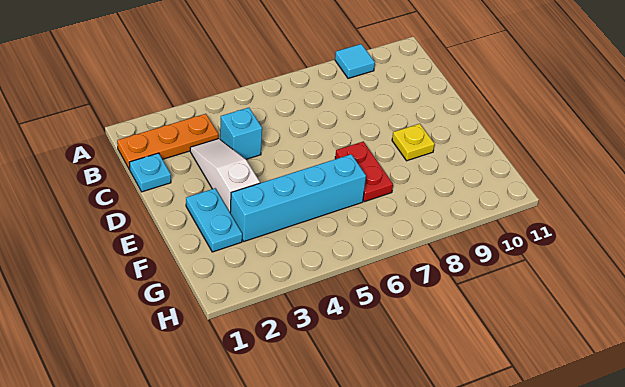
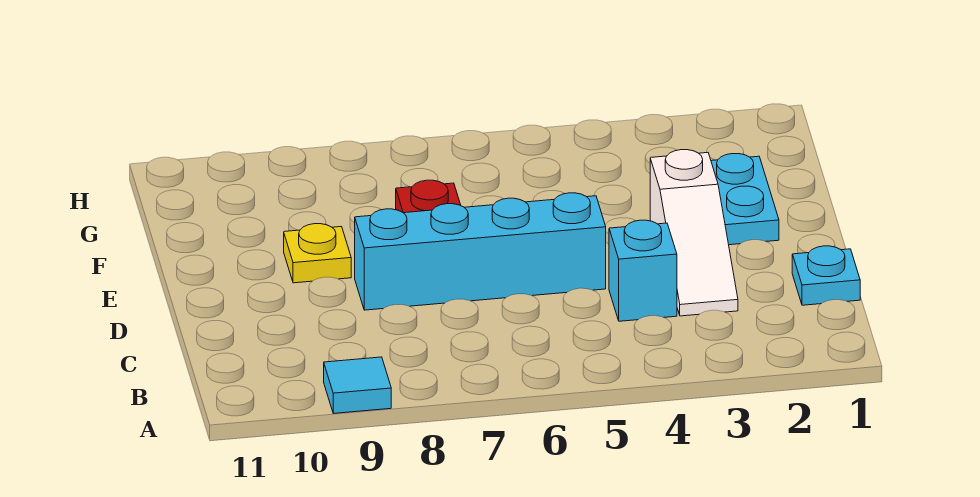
orange plate B1:B3 level 1 -> none
cyan brick F3:F6 level 1 -> cyan brick D5:D8 level 1

